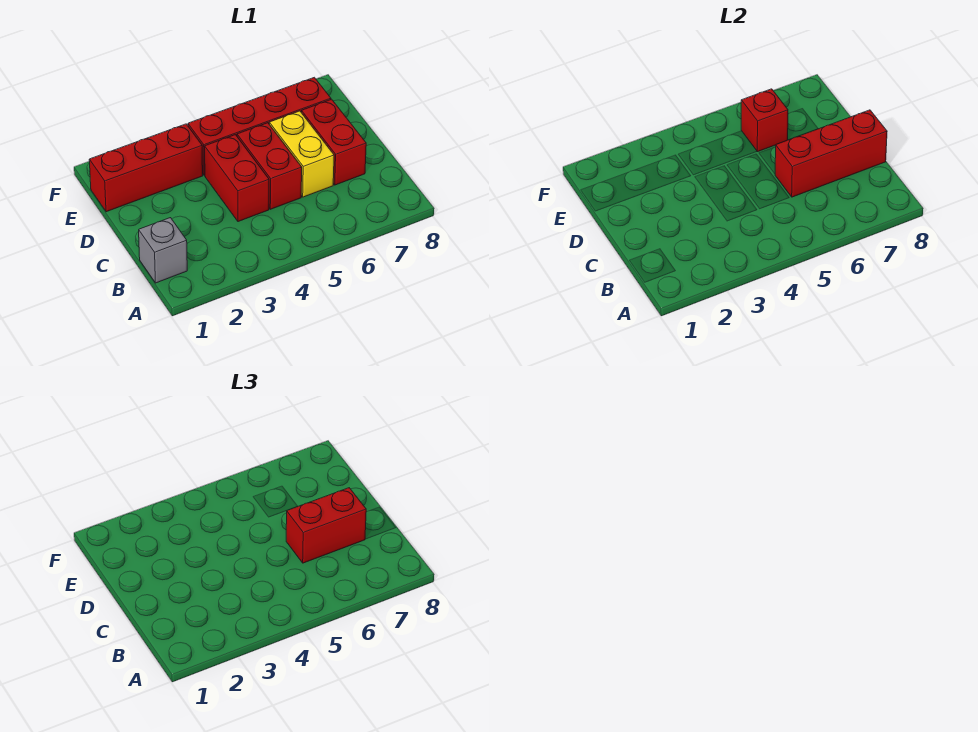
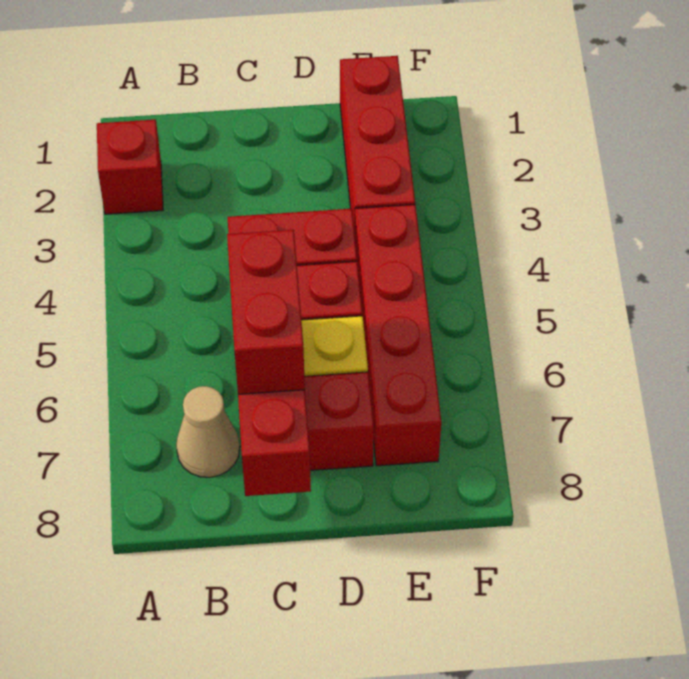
grey brick B1 level 1 -> none
none -> tan cone B7 level 1
red brick E6 level 2 -> red brick A2 level 1

